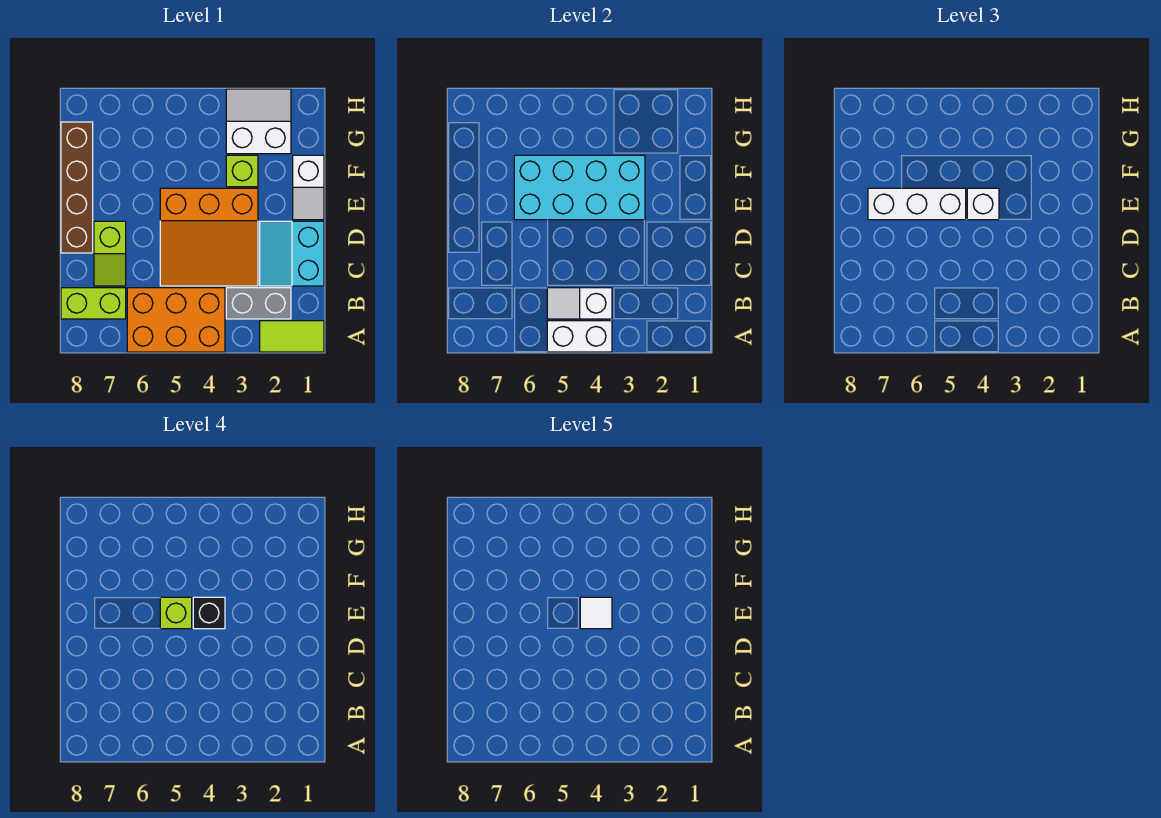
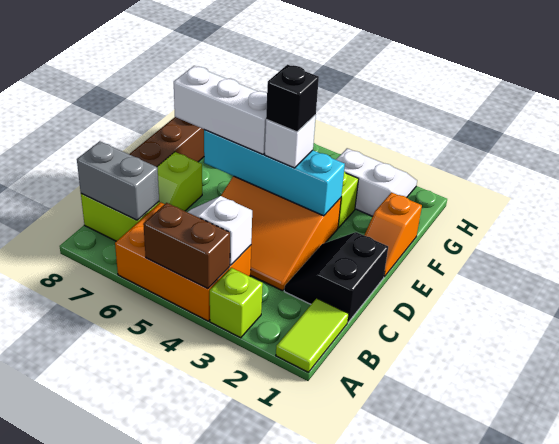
lime tile A1:A2 level 1 -> lime tile A1:B1 level 1
white brick A4:A5 level 2 -> brown brick A4:A5 level 2
grey brick B2:B3 level 1 -> grey brick B7:B8 level 2
cyan slope C1:D2 level 1 top 1 -> black slope C1:D2 level 1 top 1
white slope E1:F1 level 1 top F -> orange slope E1:F1 level 1 top F
cyan brick E3:F6 level 2 -> cyan brick E3:E6 level 2
white tile E4 level 5 -> none
lime brick E5 level 4 -> lime brick A3 level 1

